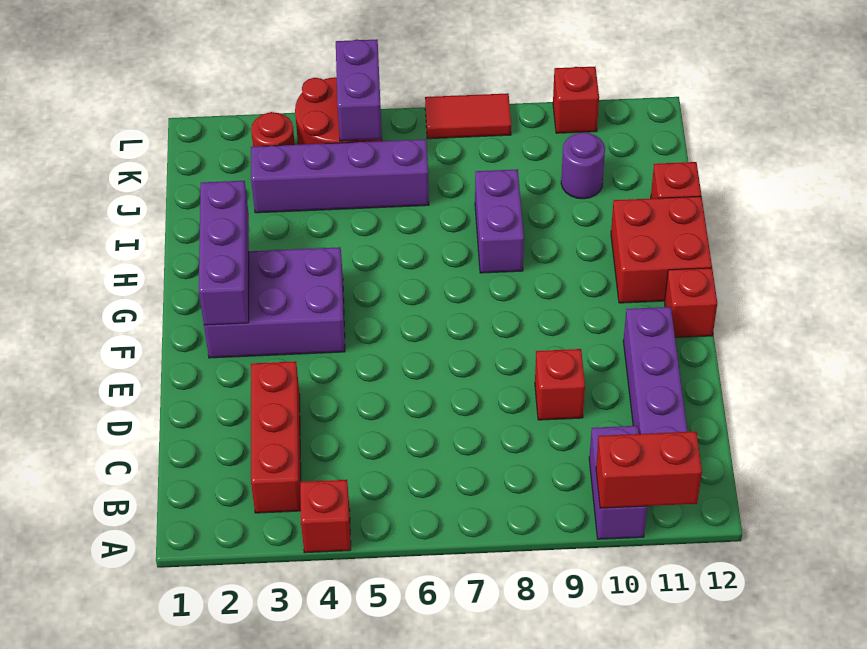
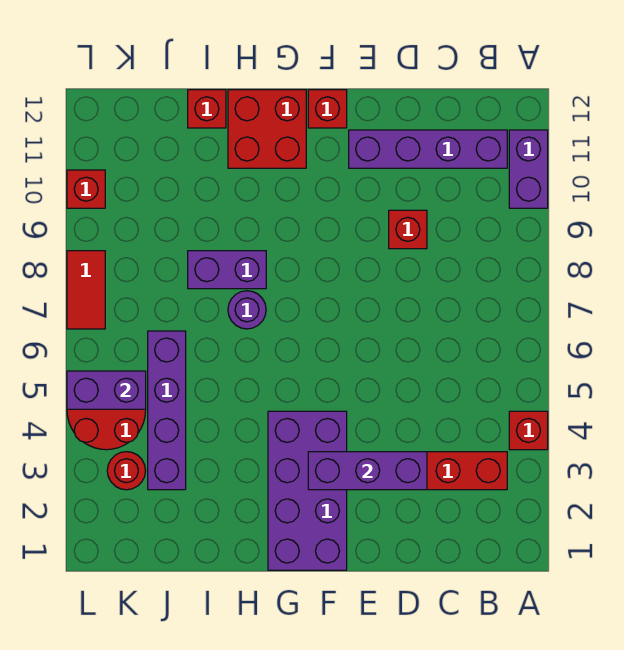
purple brick A10:B10 level 1 -> purple brick A10:A11 level 1
red brick A10:A11 level 2 -> none
purple brick F2:G4 level 1 -> purple brick F1:G4 level 1
purple brick F2:H2 level 2 -> purple brick D3:F3 level 2
purple round brick J10 level 1 -> purple round brick H7 level 1

